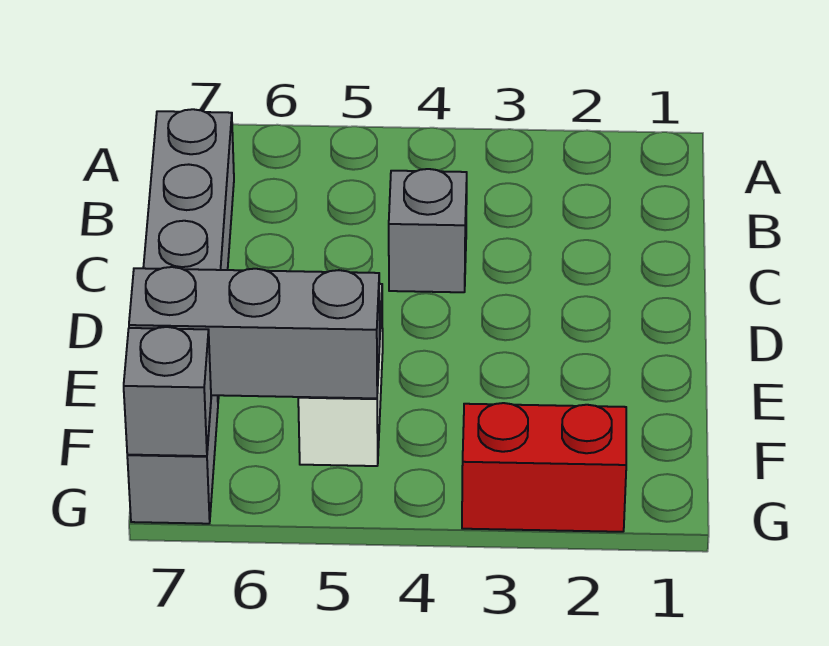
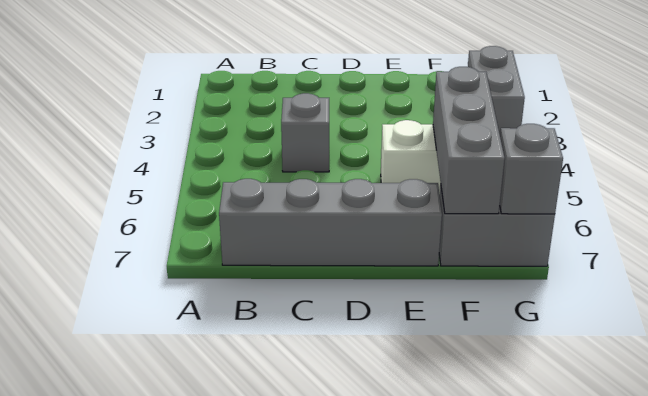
red brick G2:G3 level 1 -> grey brick G2:G3 level 1

